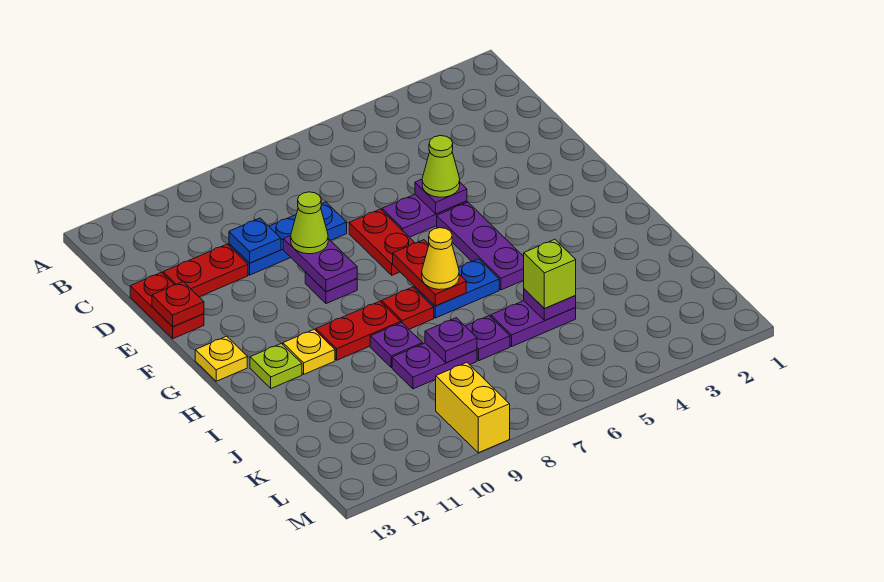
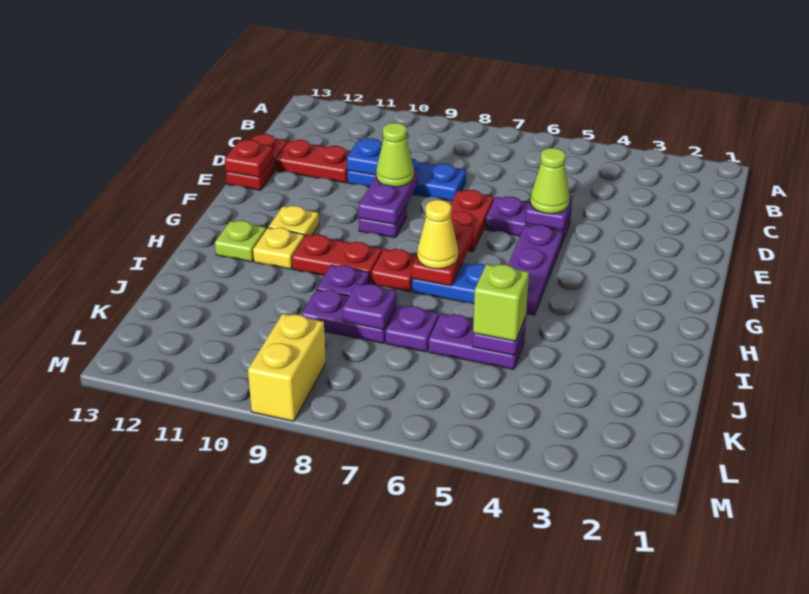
yellow plate G13 level 1 -> yellow plate G11 level 1

